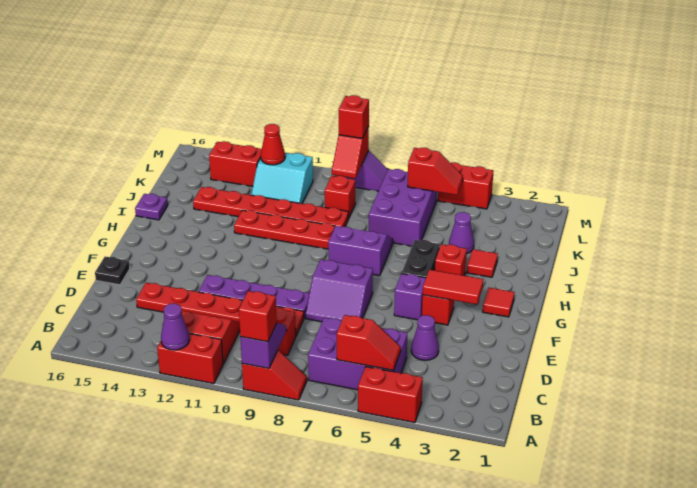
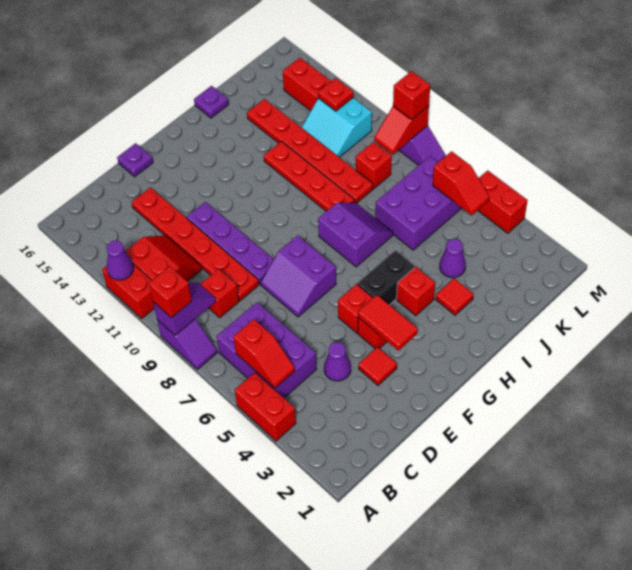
red slope A8:A9 level 1 top 9 -> purple slope A8:A9 level 1 top 9
black plate E16 level 1 -> purple plate E16 level 1
purple brick F5 level 1 -> red brick F5 level 1
red tile G2 level 1 -> red tile E3 level 1
red cone L12 level 2 -> red plate L12 level 2

